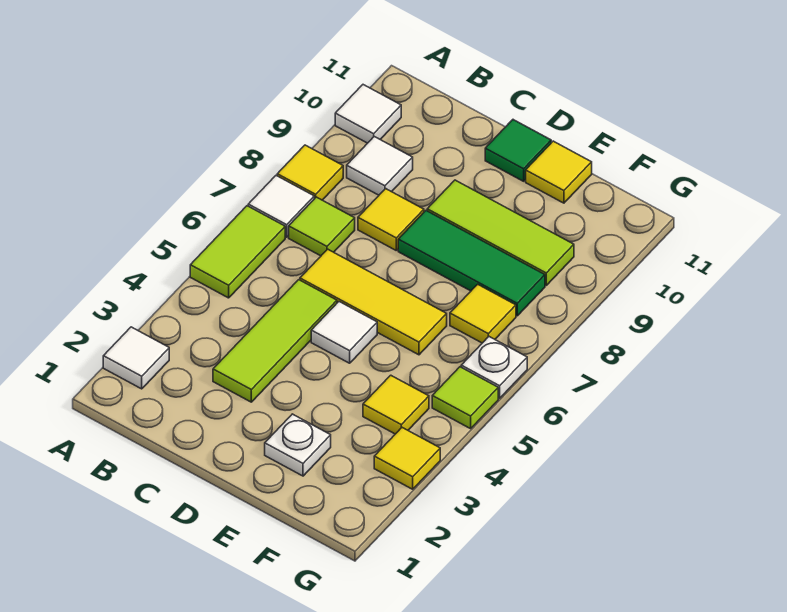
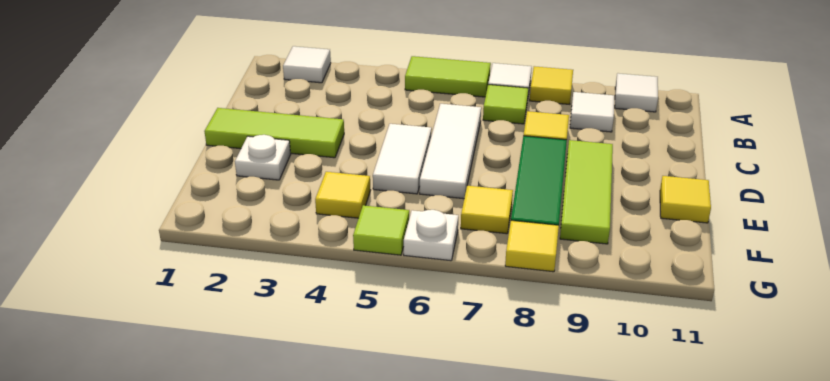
lime tile C3:C5 level 1 -> lime tile D1:D3 level 1
yellow tile C6:E6 level 1 -> white tile C6:E6 level 1
white tile D5 level 1 -> white tile D5:E5 level 1
green tile D11 level 1 -> none
yellow tile G3 level 1 -> yellow tile G8 level 1

